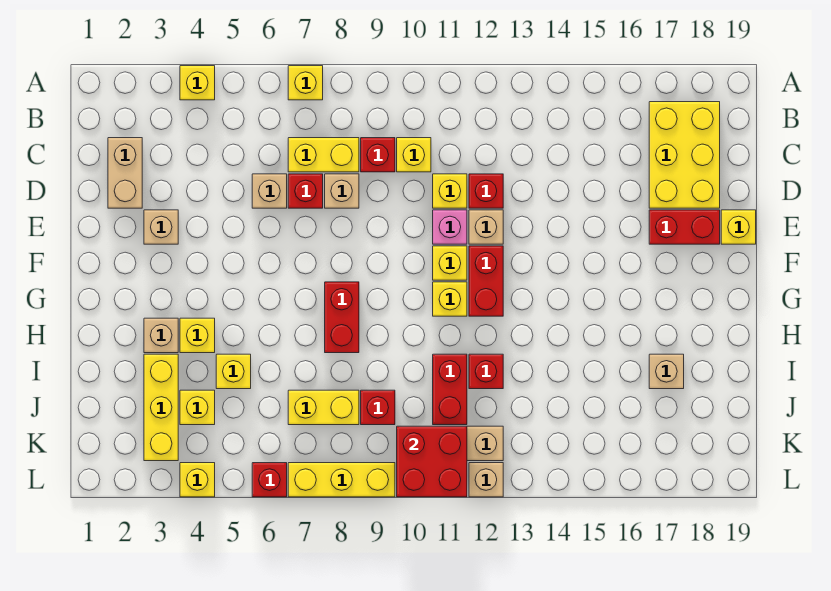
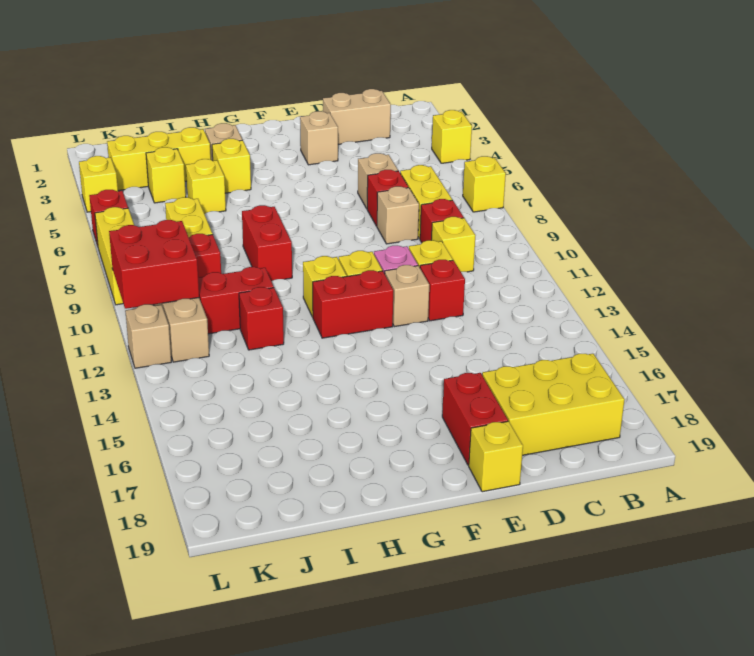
red brick G8:H8 level 1 -> red brick H8:H9 level 1
tan brick I17 level 1 -> none

